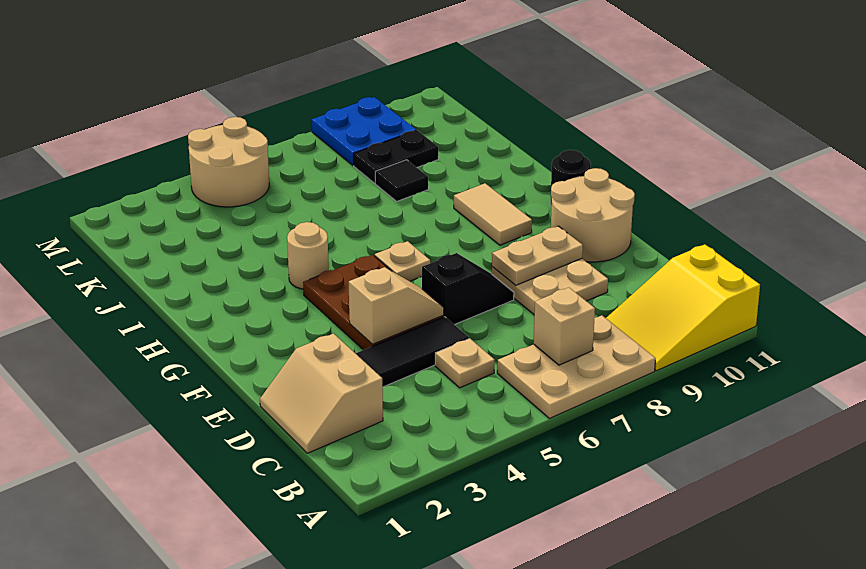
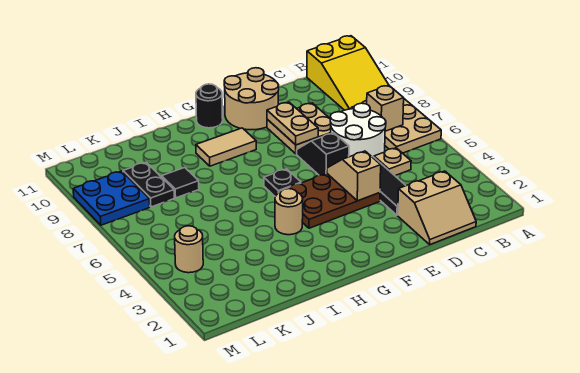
none -> white round brick C6:D7 level 1
tan plate G6 level 1 -> black plate G6 level 1
tan round brick L4:M5 level 1 -> tan round brick L4 level 1

